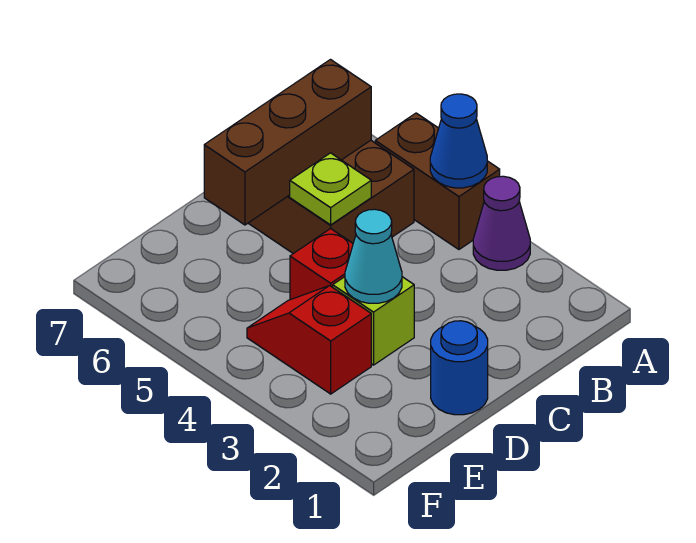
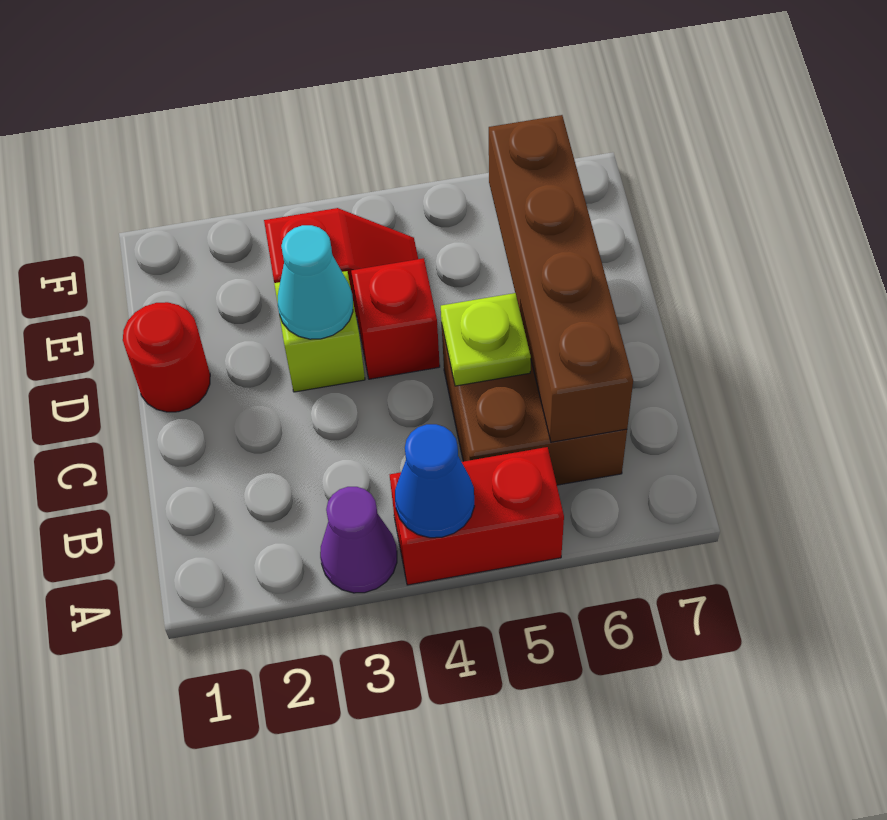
brown brick A4:A5 level 1 -> red brick A4:A5 level 1
brown brick B6:D6 level 2 -> brown brick B6:E6 level 2
blue round brick D1 level 1 -> red round brick D1 level 1

